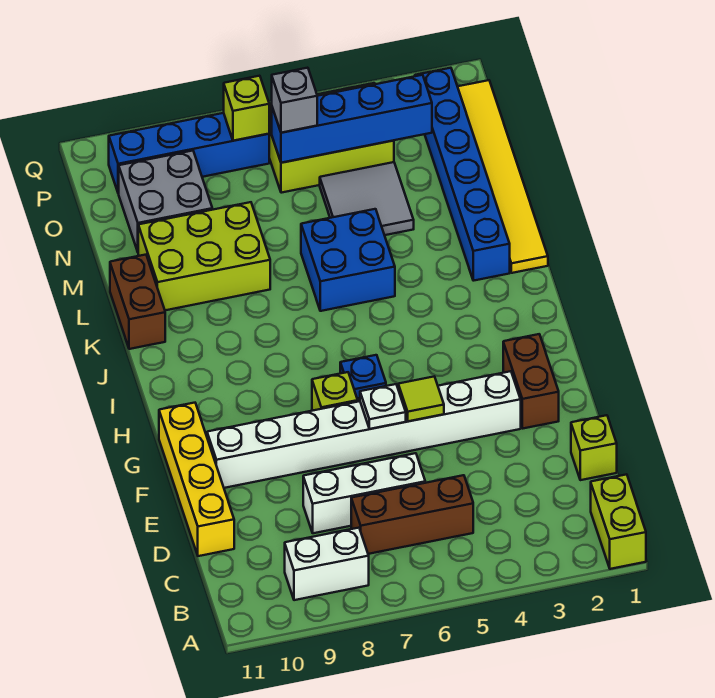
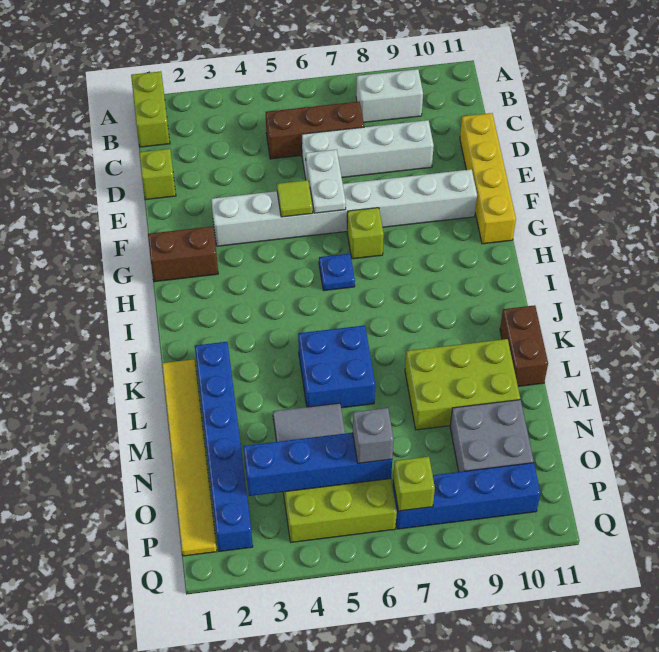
white brick D6:D8 level 1 -> white brick D6:D9 level 1
brown brick F2:G2 level 1 -> brown brick G1:G2 level 1
white plate F6 level 2 -> white plate E6:F6 level 2

